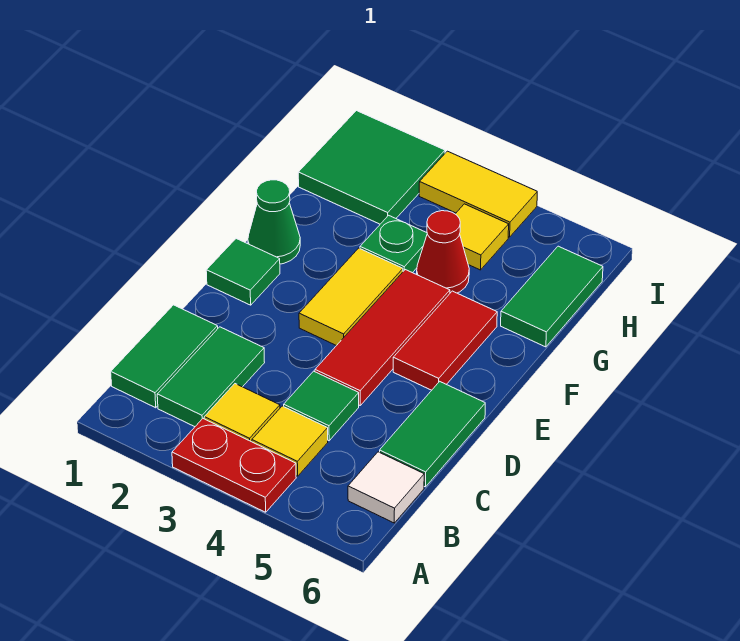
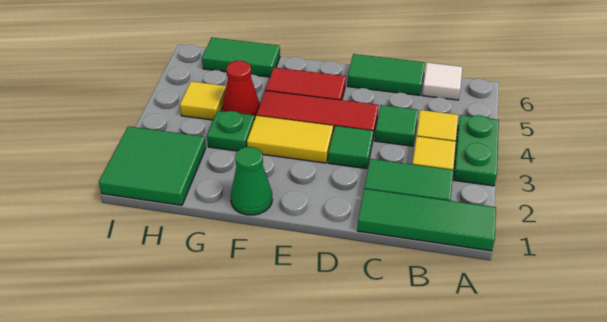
red plate A3:A4 level 1 -> green plate A3:A4 level 1
green tile B1:C1 level 1 -> green tile A1:C1 level 1
green tile E1 level 1 -> green tile D3 level 1
yellow tile I3:I4 level 1 -> none

